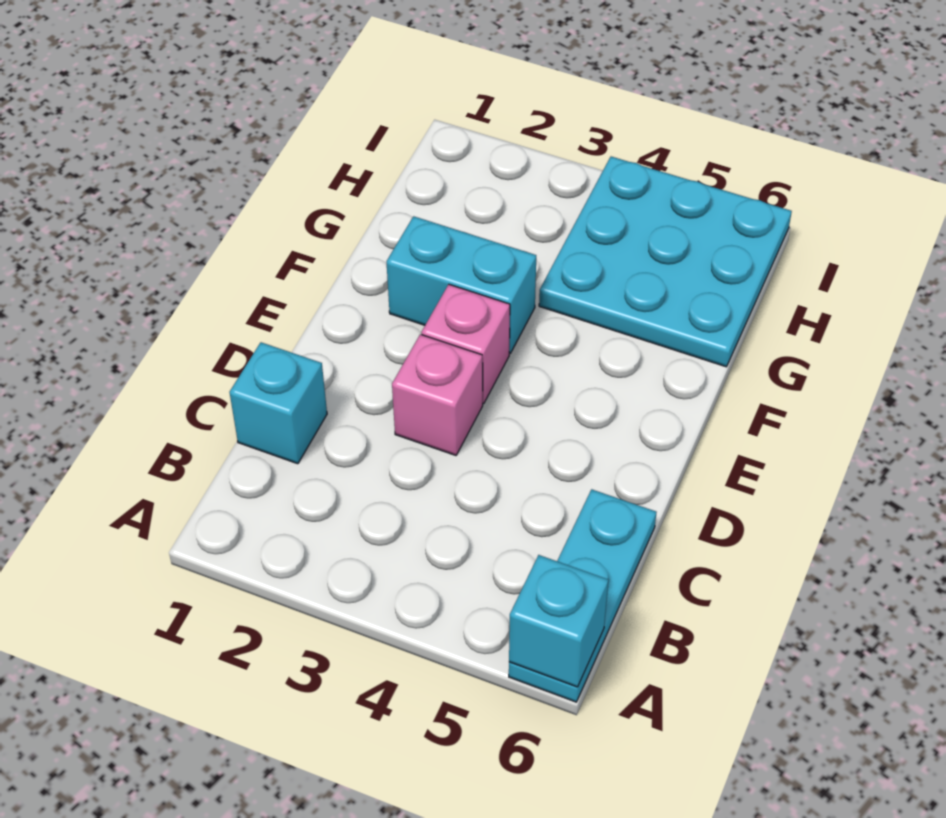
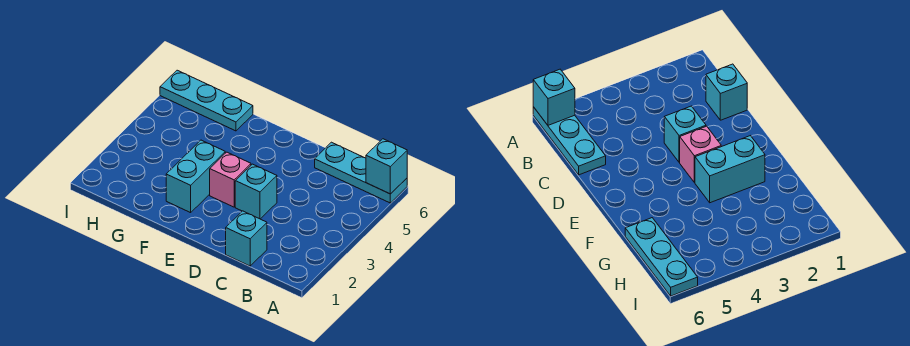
pink brick D3 level 1 -> cyan brick D3 level 1
cyan plate G4:I6 level 1 -> cyan plate G6:I6 level 1

